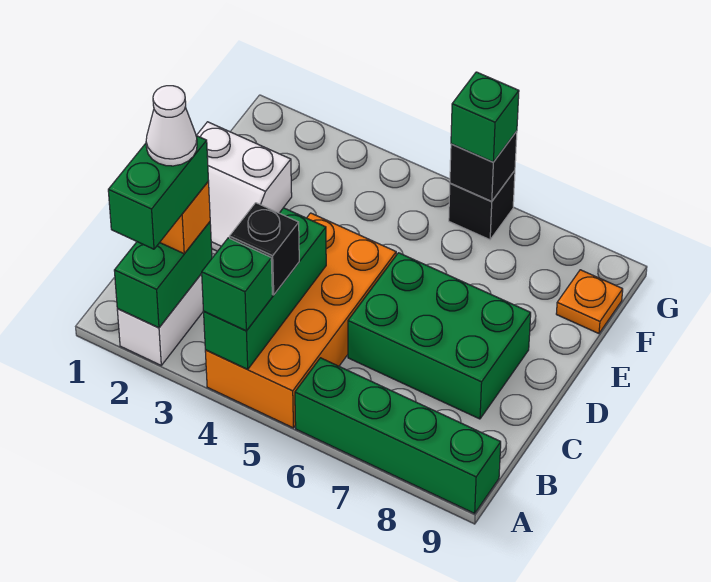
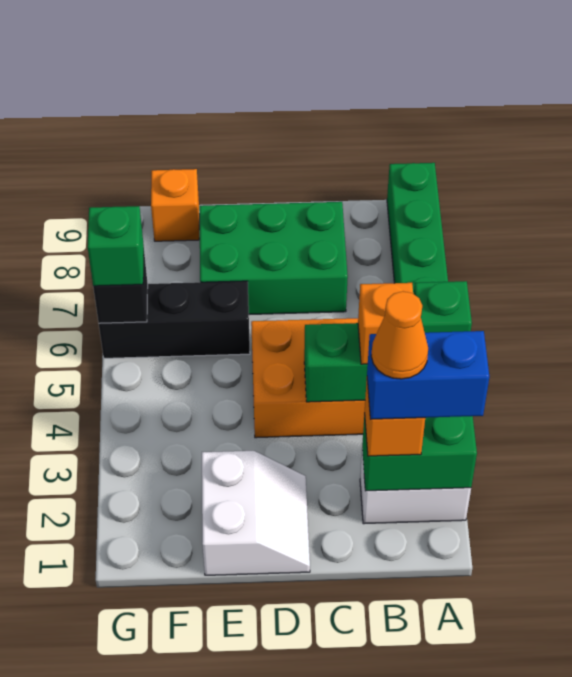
green brick A2:B2 level 4 -> blue brick A2:B2 level 4
white cone B2 level 5 -> orange cone B2 level 5
black brick B4 level 3 -> orange brick B4 level 3
green brick C6:D8 level 1 -> green brick C7:E8 level 1
orange plate F9 level 1 -> orange brick F9 level 1
black brick G6 level 1 -> black brick E6:G6 level 1

